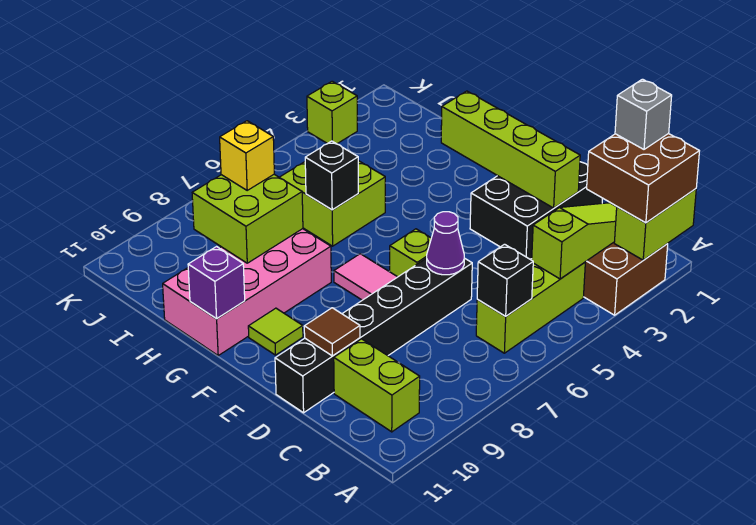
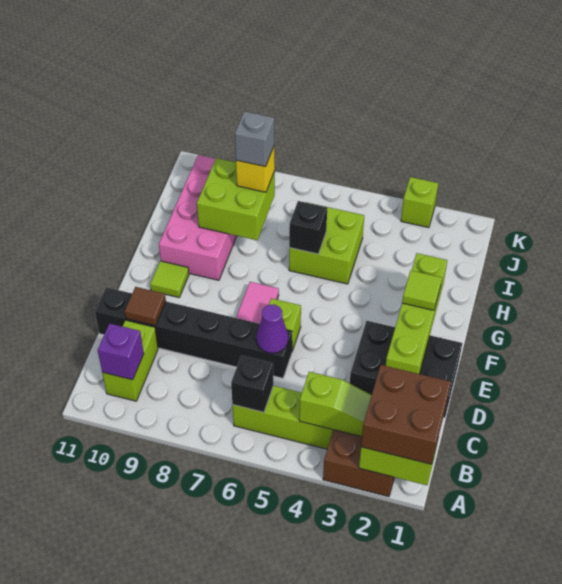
grey brick B1 level 4 -> grey brick I8 level 4
none -> lime tile F2 level 3
pink brick G8:H11 level 1 -> pink brick G9:J10 level 1
purple brick G11 level 2 -> purple brick B10 level 2

